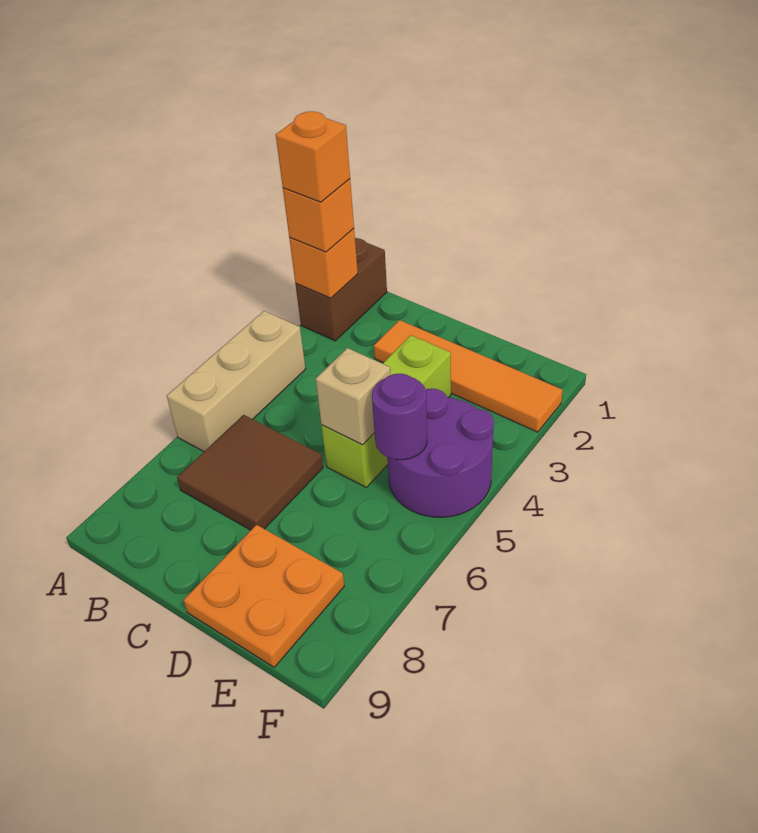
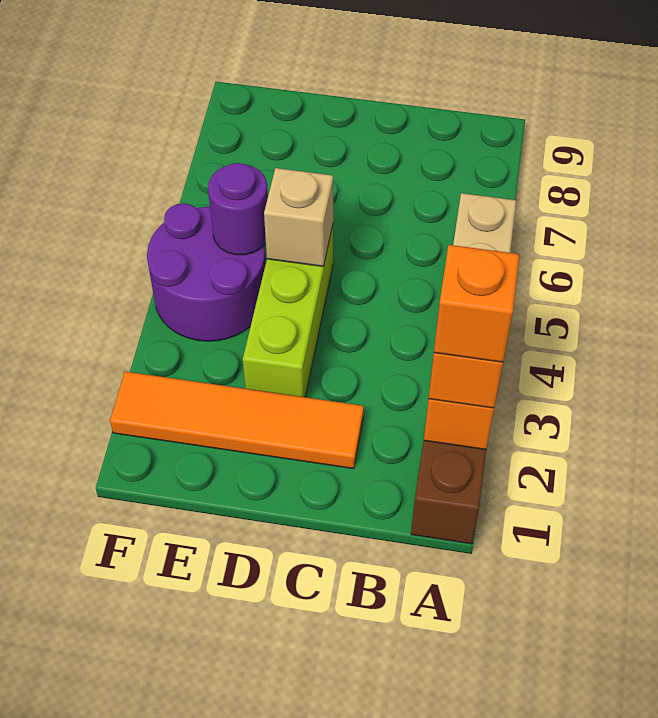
brown tile B6:C7 level 1 -> none
orange plate D8:E9 level 1 -> none

